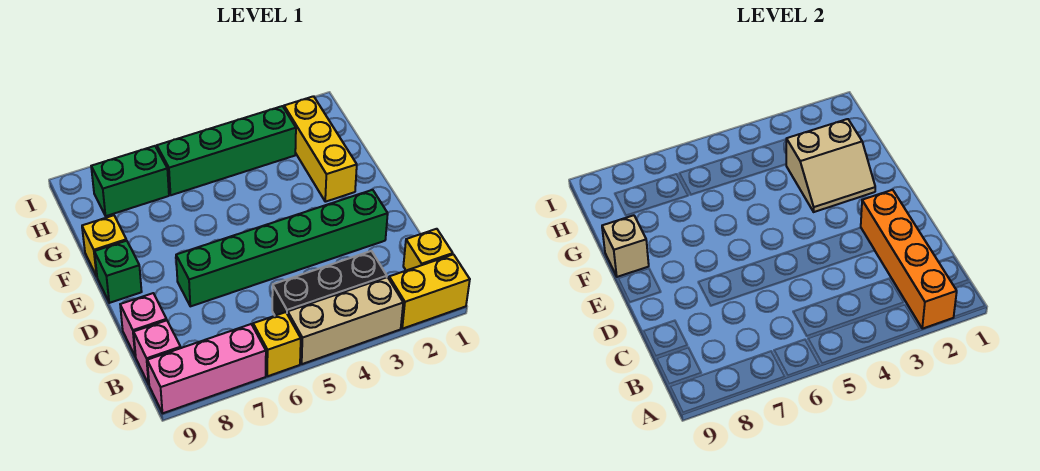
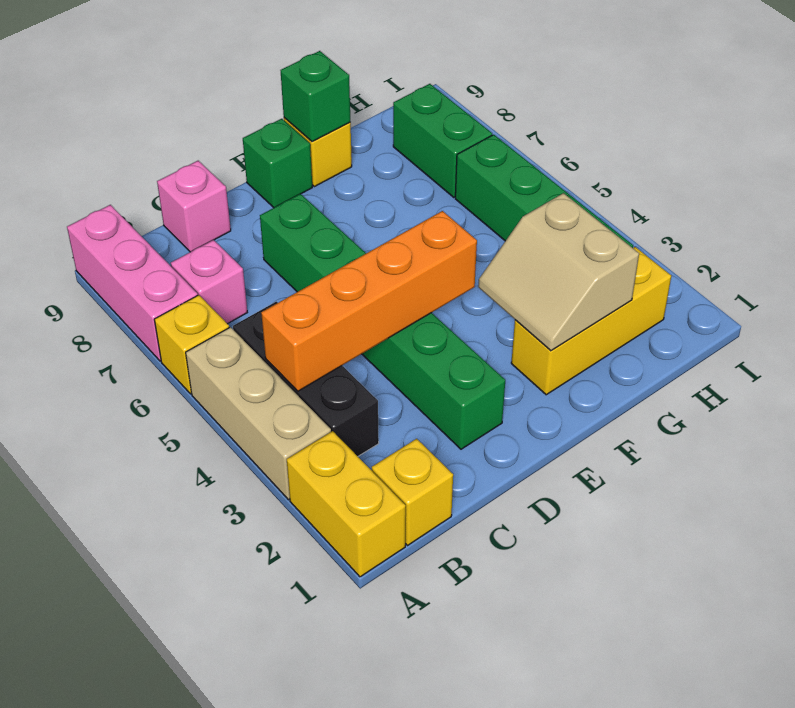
orange brick A2:D2 level 2 -> orange brick B4:E4 level 2
pink brick B9 level 1 -> pink brick B7 level 1
tan brick F9 level 2 -> green brick F9 level 2

